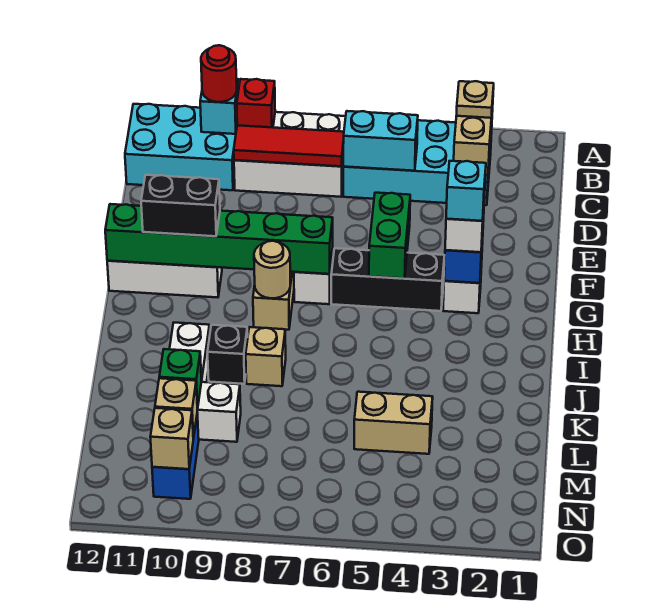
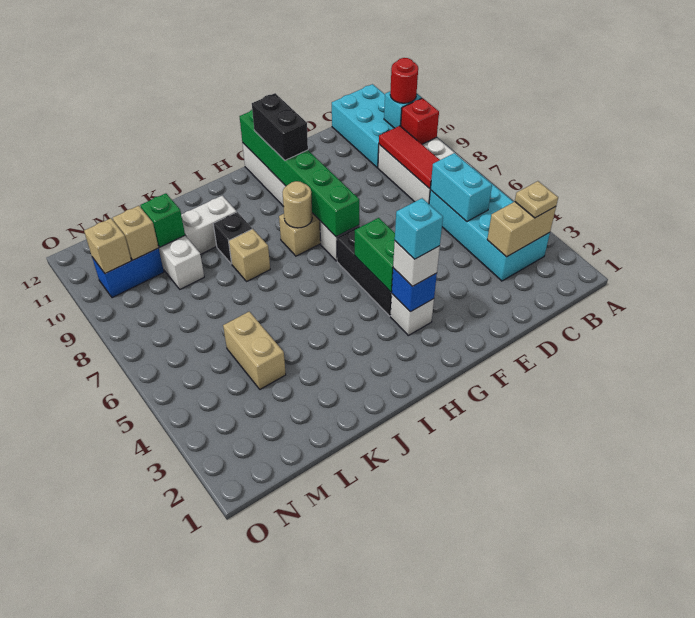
green brick F5:G5 level 2 -> green brick G4:G5 level 2

